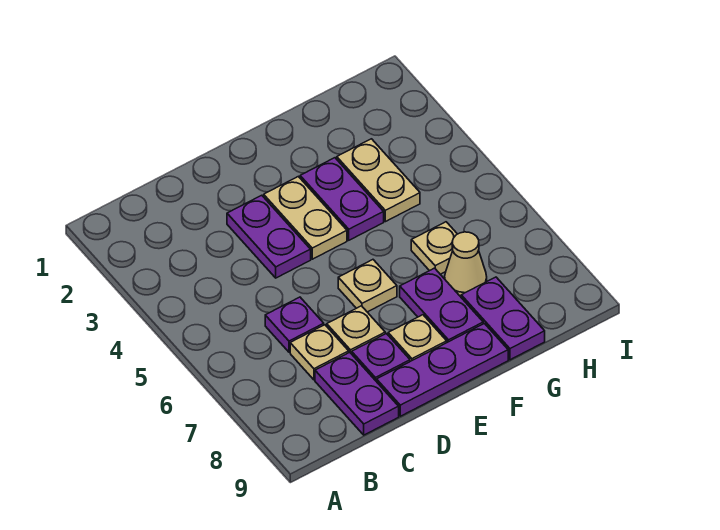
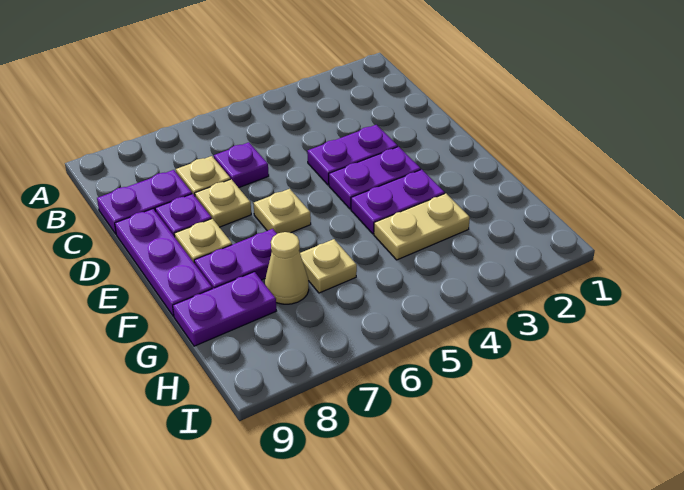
tan plate E3:E4 level 1 -> purple plate E3:E4 level 1

